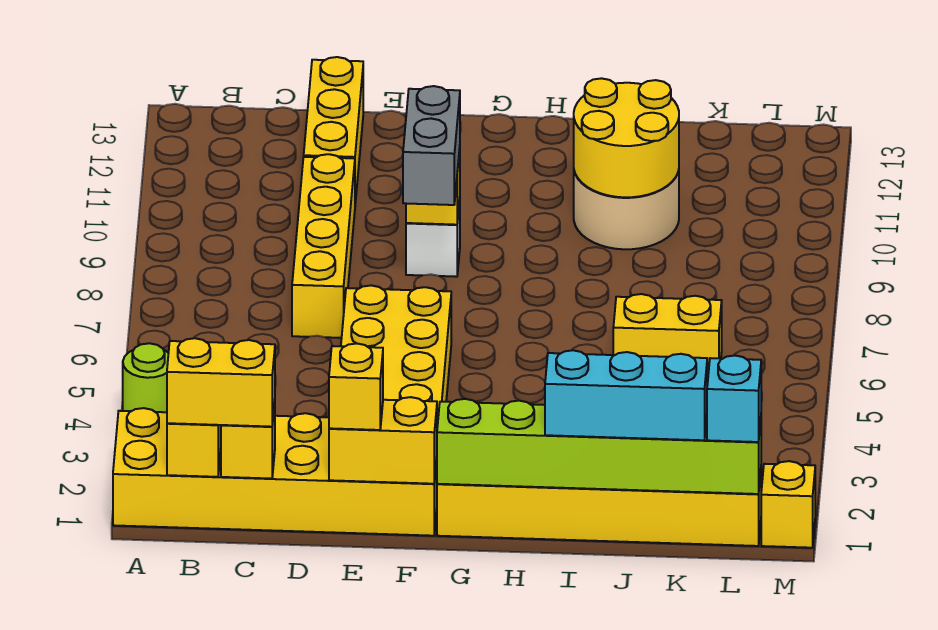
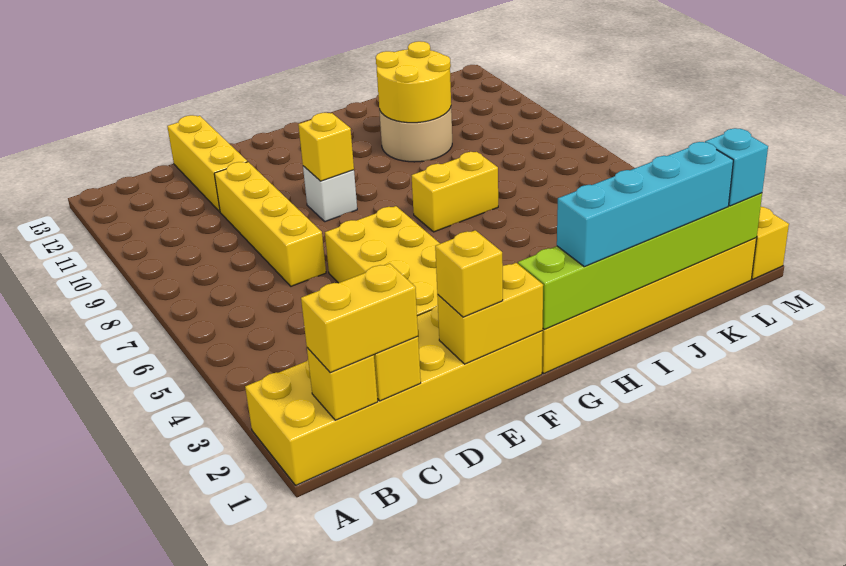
lime round brick A4 level 1 -> none
grey brick F8:F9 level 3 -> none
cyan brick I1:K1 level 3 -> cyan brick H1:K1 level 3
yellow brick J6:K6 level 1 -> yellow brick H7:I7 level 1

